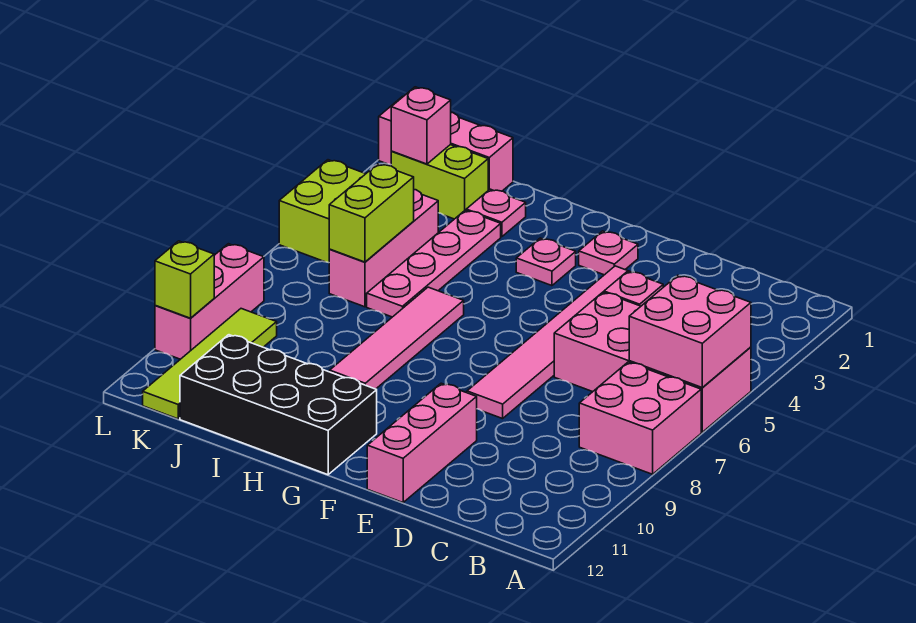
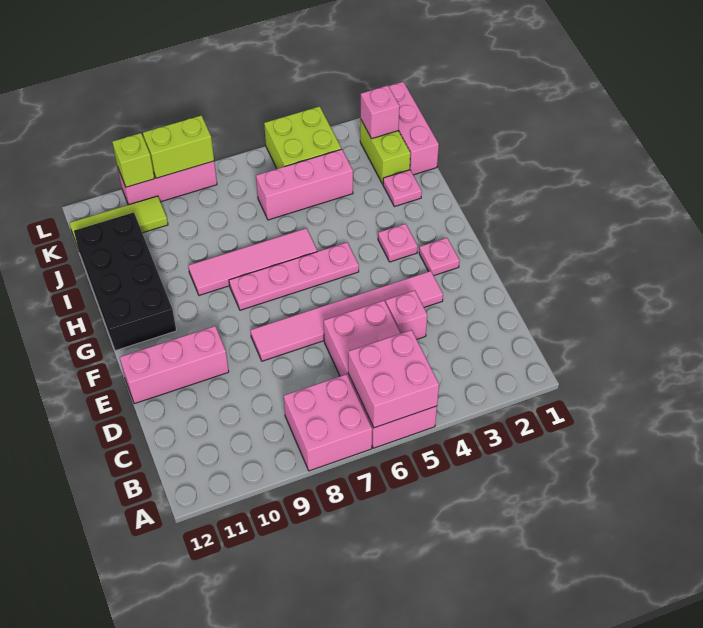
pink plate I3:I6 level 1 -> pink plate G5:G8 level 1
lime brick J5:J6 level 2 -> lime brick L8:L9 level 2
lime tile K9:K12 level 1 -> lime tile K10:K12 level 1

